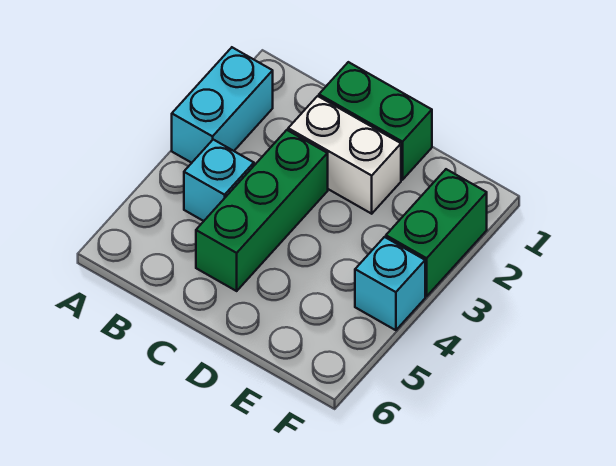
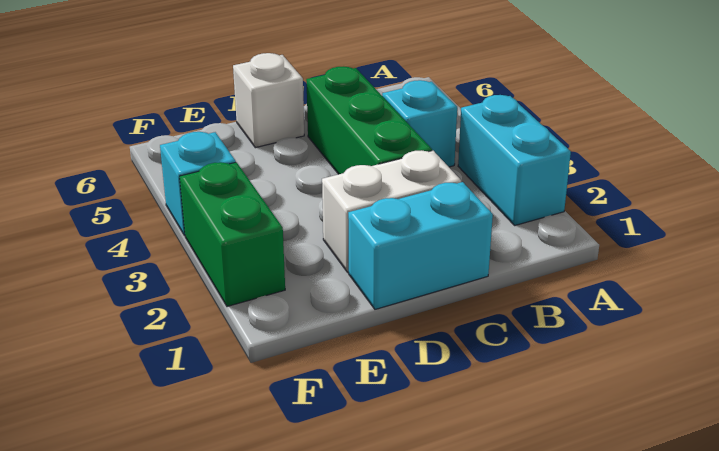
green brick C1:D1 level 1 -> cyan brick C1:D1 level 1
none -> white brick D6 level 1

